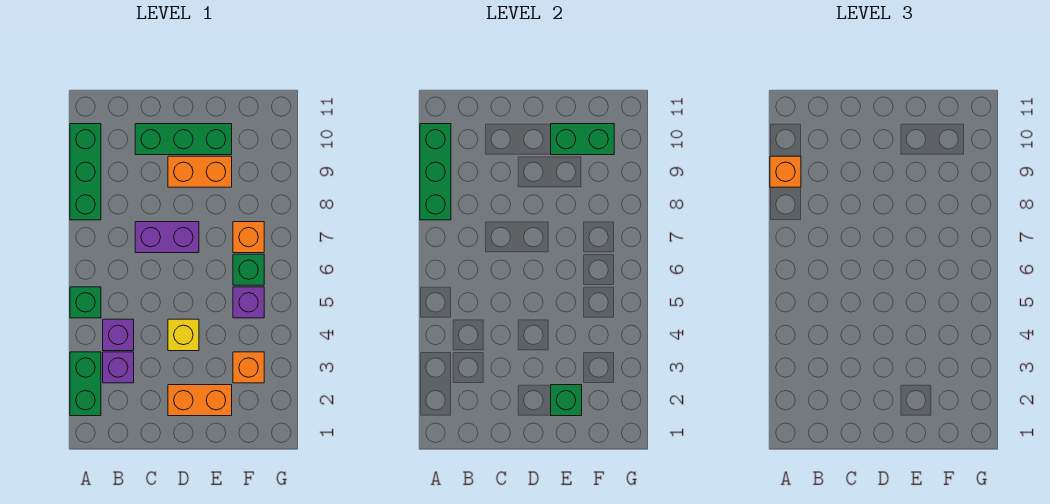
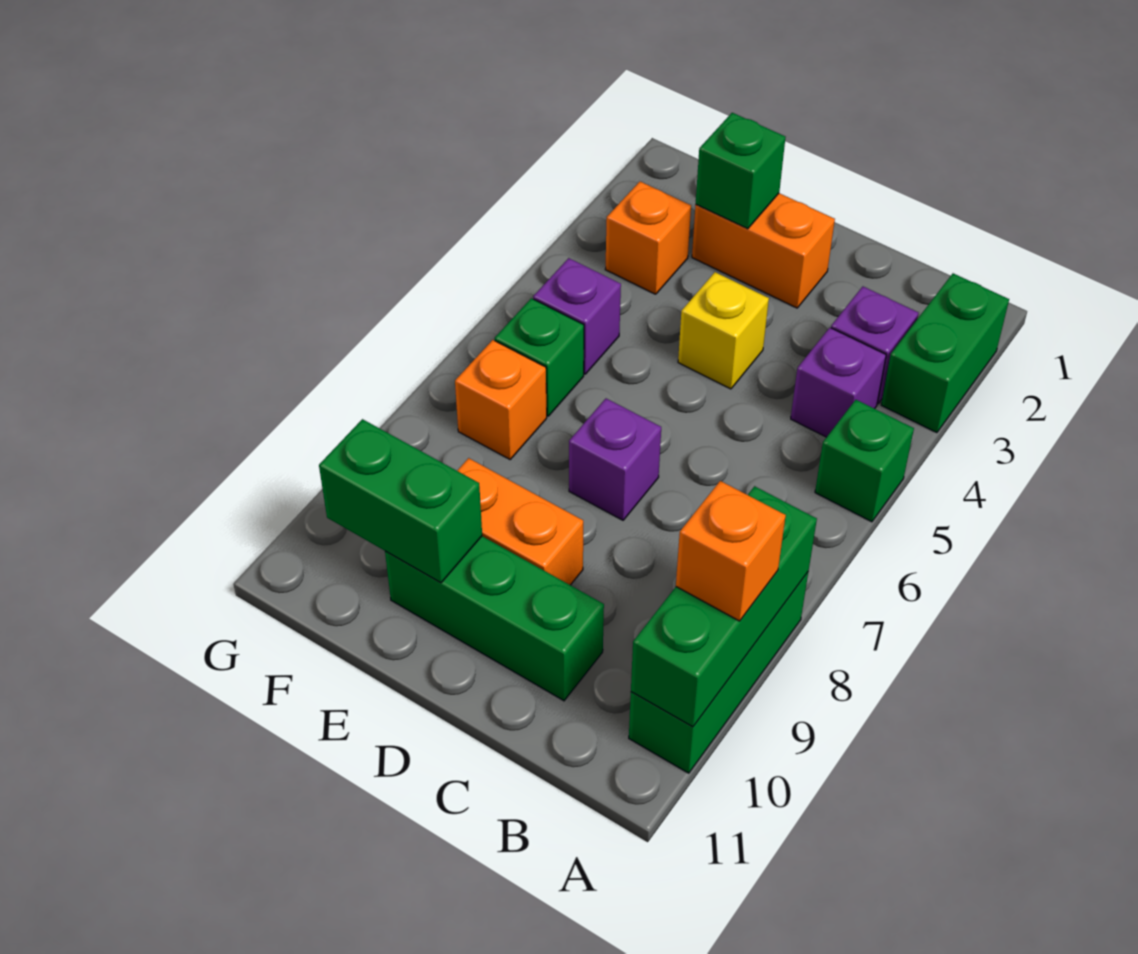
purple brick C7:D7 level 1 -> purple brick D7 level 1

